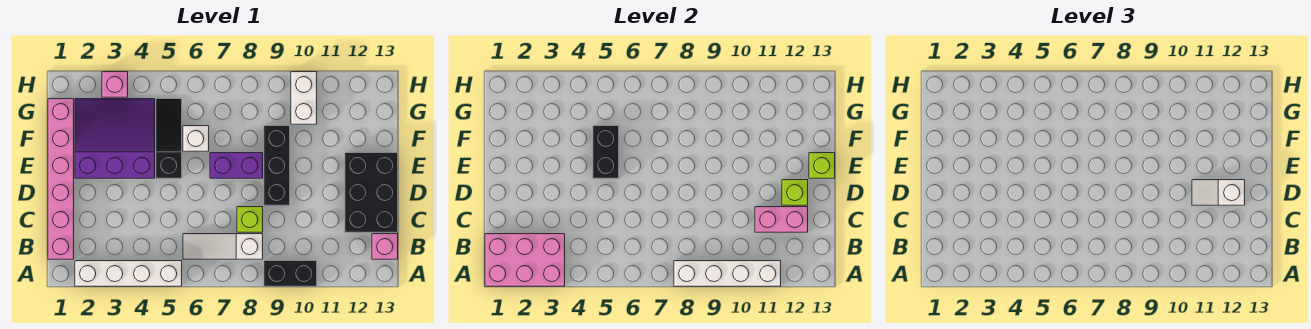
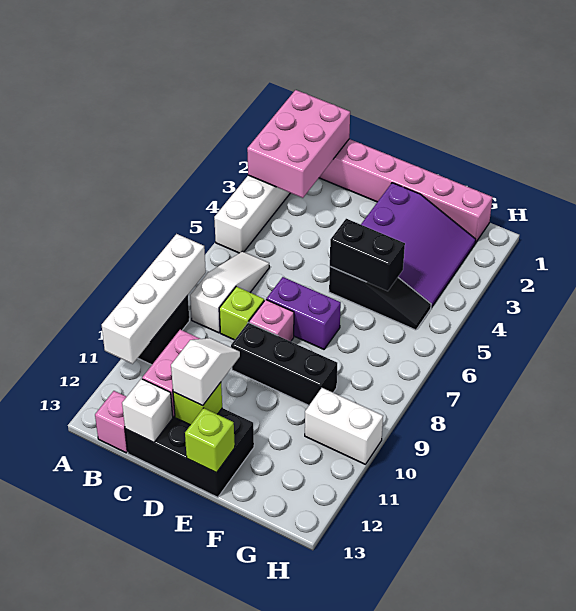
purple brick E7:E8 level 1 -> purple brick D7:E7 level 1
white brick F6 level 1 -> white brick C13 level 2
pink brick H3 level 1 -> pink brick D8 level 1

